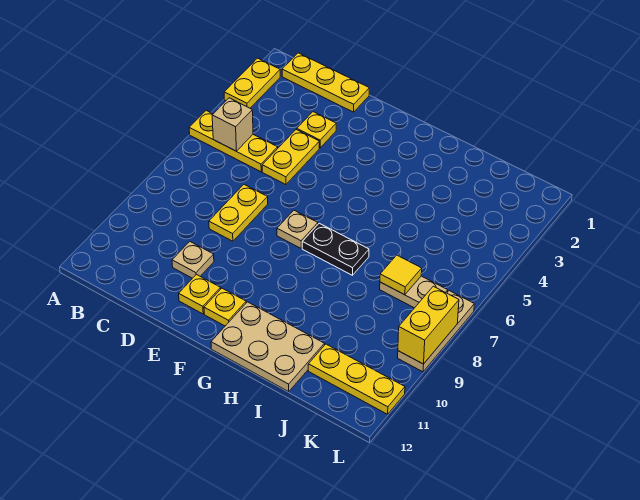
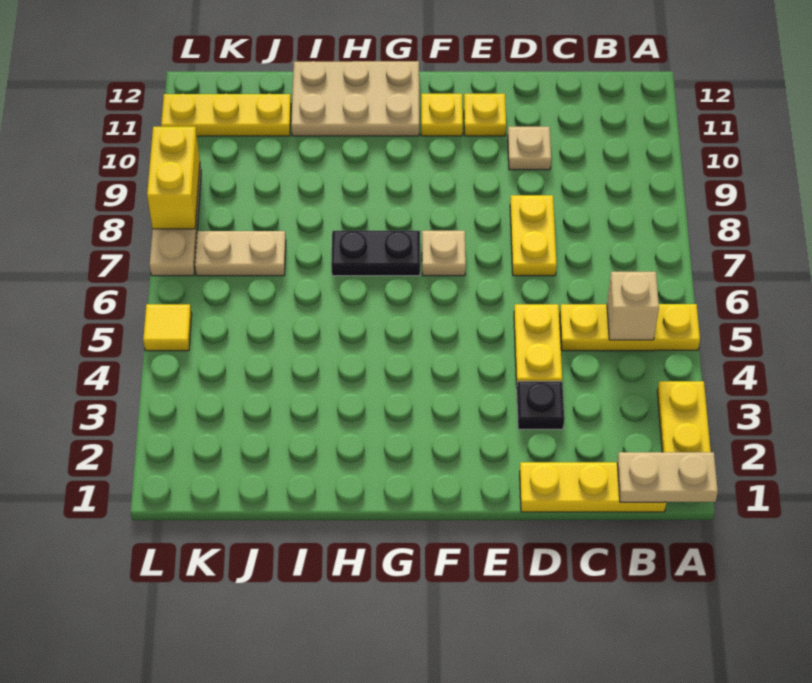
none -> tan plate A1:B1 level 2
yellow plate D3 level 1 -> black plate D3 level 1
yellow tile J7 level 2 -> yellow tile L5 level 1

